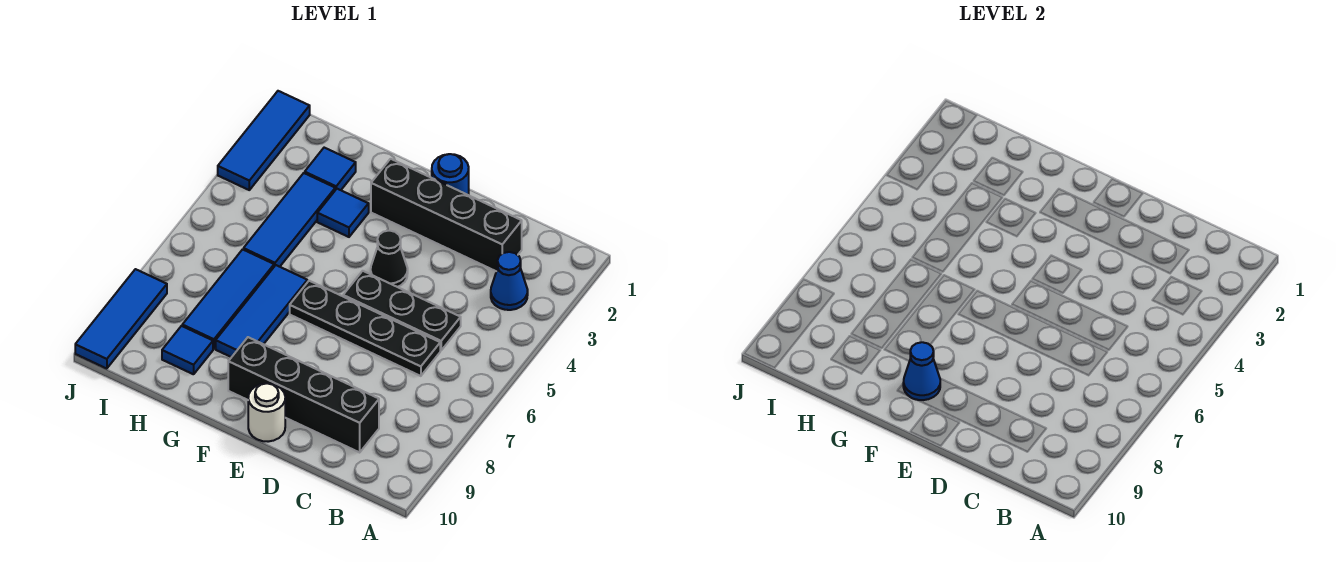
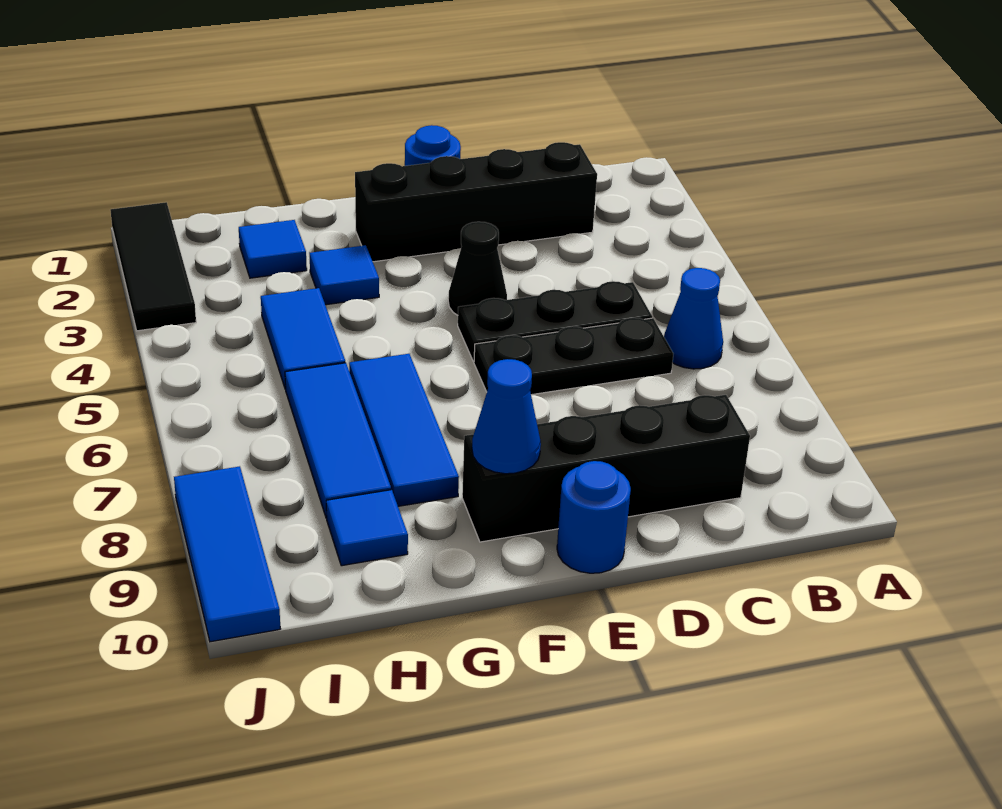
blue cone B3 level 1 -> blue cone B6 level 1
black plate C6:F6 level 1 -> black plate C6:E6 level 1
white round brick E10 level 1 -> blue round brick E10 level 1
blue tile H3:H5 level 1 -> blue tile H4:H5 level 1
blue tile J1:J3 level 1 -> black tile J1:J3 level 1

